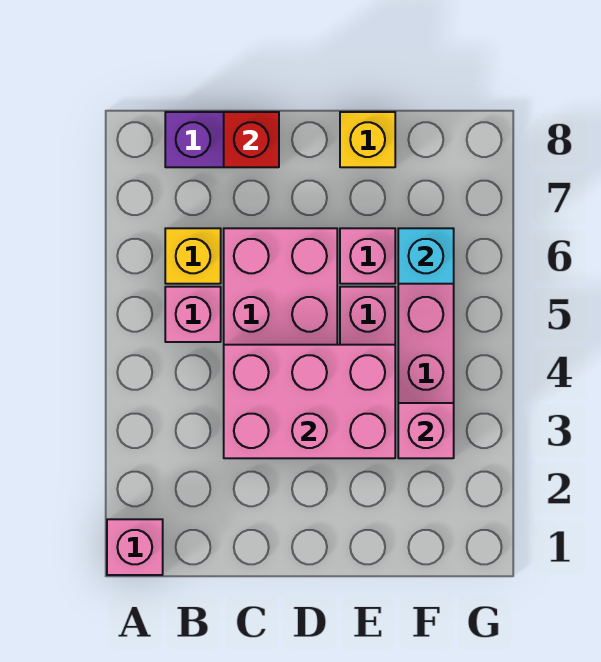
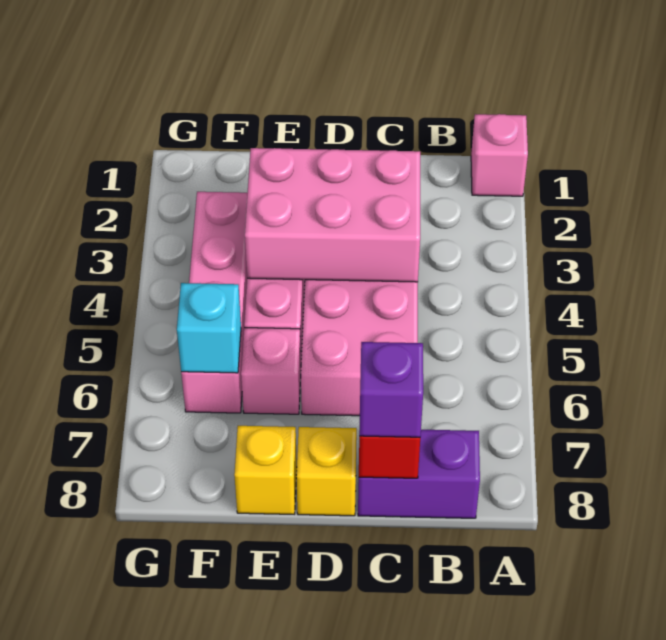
pink brick B5 level 1 -> none
yellow brick B6 level 1 -> yellow brick D8 level 1
none -> purple brick C8 level 3
pink brick F3 level 2 -> none

